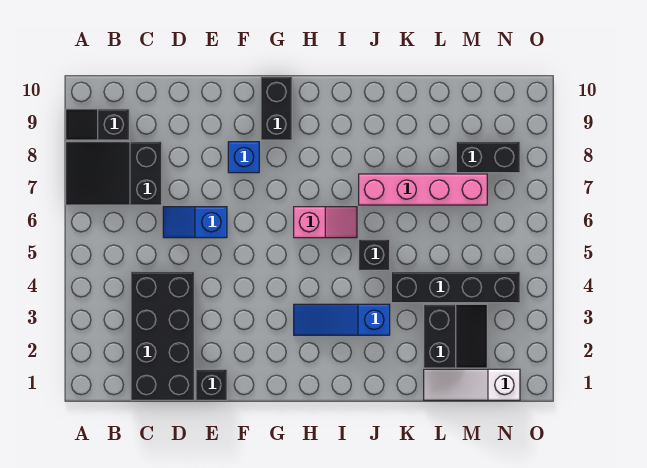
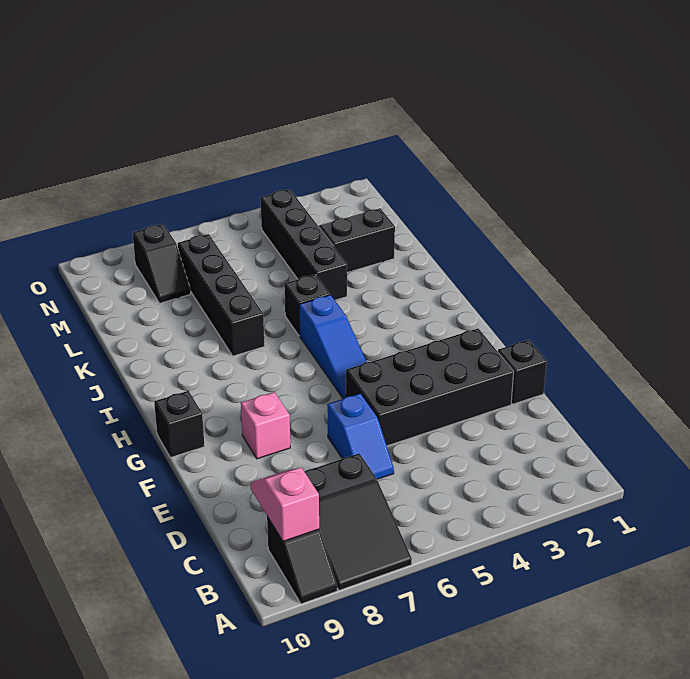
black brick C1:D4 level 1 -> black brick E2:F5 level 1
blue brick F8 level 1 -> pink brick F8 level 1
black brick G9:G10 level 1 -> black brick G10 level 1
blue slope H3:J3 level 1 top J -> blue slope G5:I5 level 1 top I
pink slope H6:I6 level 1 top H -> pink slope B9:C9 level 2 top B
pink brick J7:M7 level 1 -> black brick J7:M7 level 1
white slope L1:N1 level 1 top N -> none
black brick M8:N8 level 1 -> black slope M8:N8 level 1 top N

